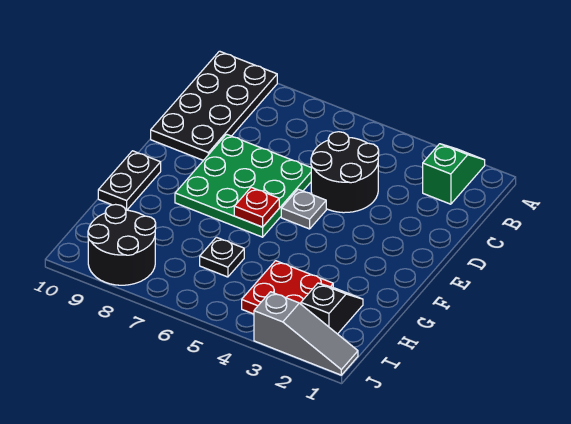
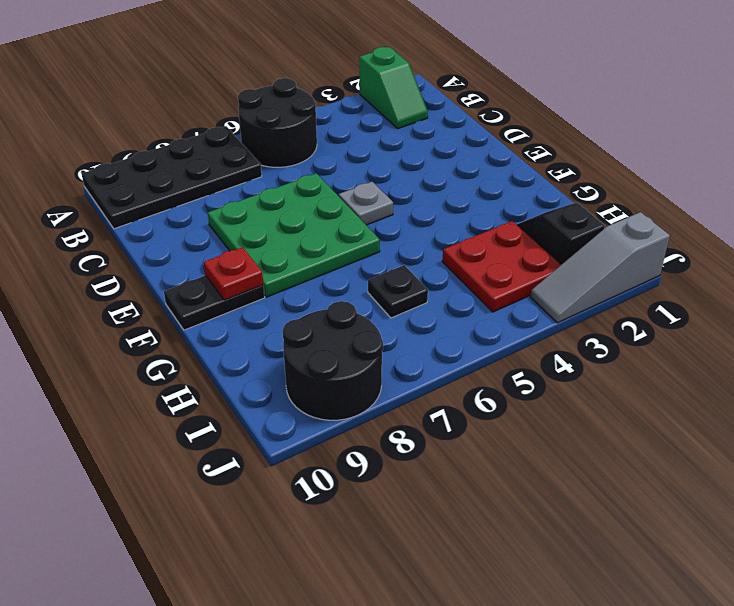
green slope A2:B2 level 1 top B -> green slope A2:B2 level 1 top A
black plate A9:D10 level 1 -> black plate A7:B10 level 1
black round brick C4:D5 level 1 -> black round brick A5:B6 level 1
red plate F6 level 2 -> red plate F9 level 2
black plate F10:G10 level 1 -> black plate F9:F10 level 1
grey slope J1:J3 level 1 top 3 -> grey slope J1:J3 level 1 top 1

